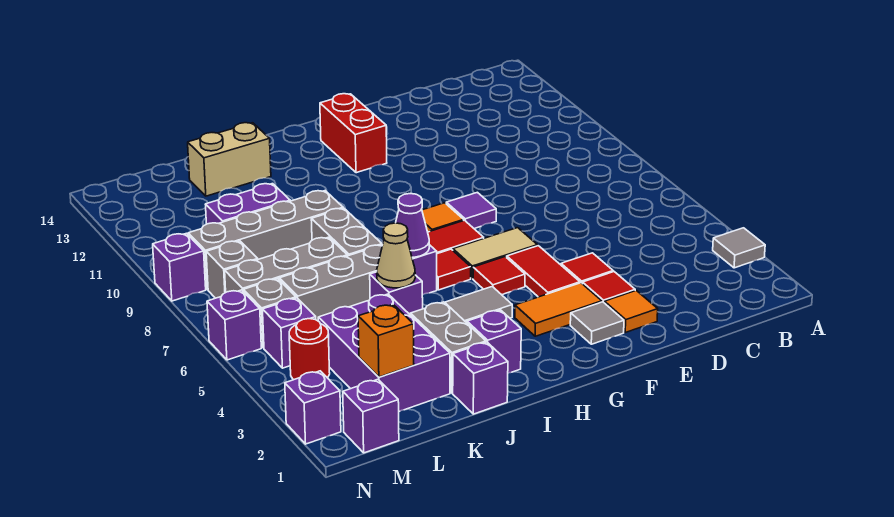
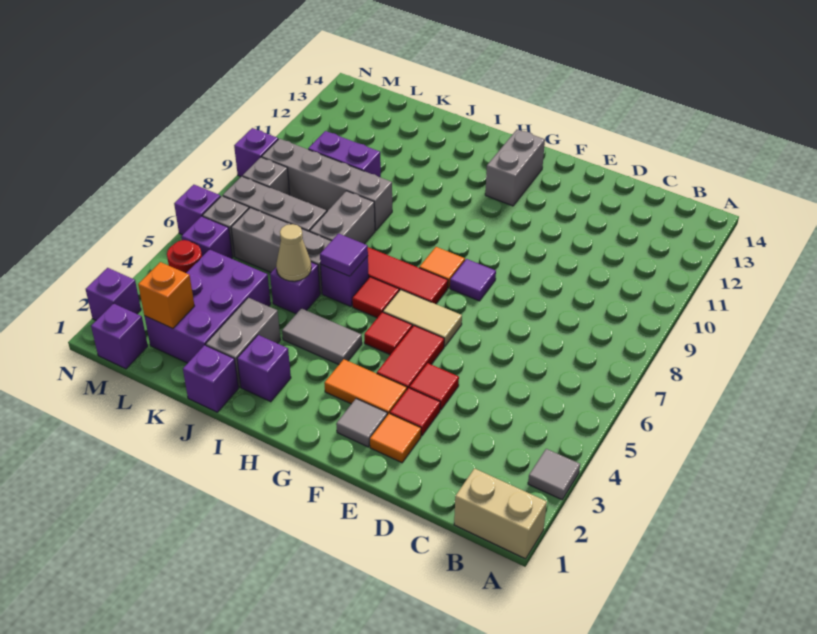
red brick G12:G13 level 1 -> grey brick G12:G13 level 1
purple cone I6 level 2 -> purple tile I6 level 2
tan brick J13:K13 level 1 -> tan brick A1:B1 level 1

